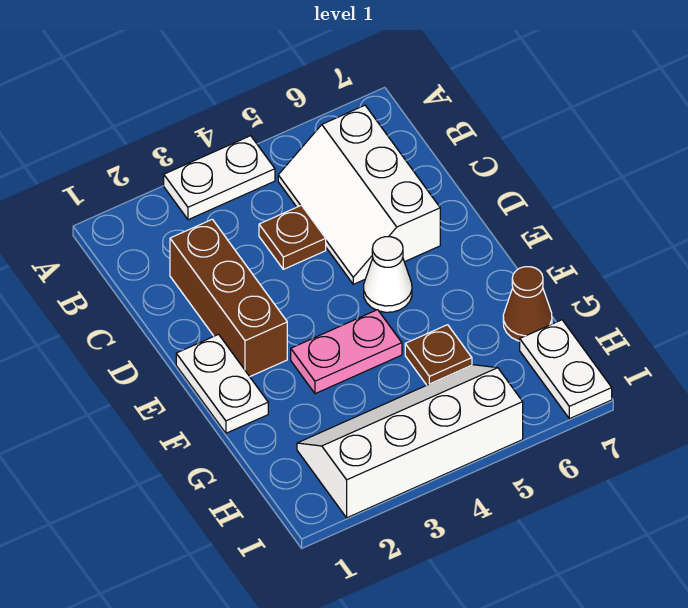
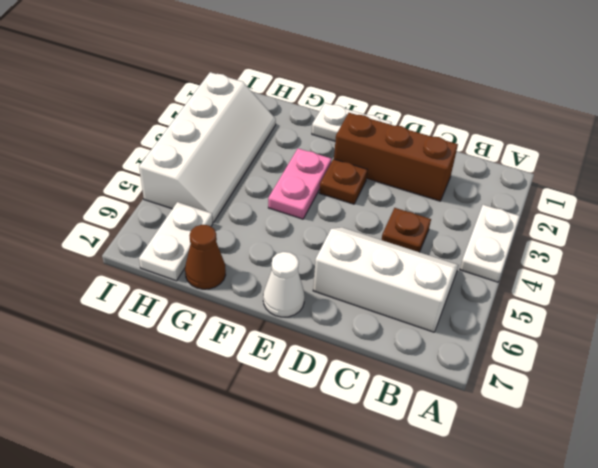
white cone E5 level 1 -> white cone E7 level 1
brown plate G5 level 1 -> brown plate E3 level 1
white plate H7:I7 level 1 -> white plate H6:H7 level 1

